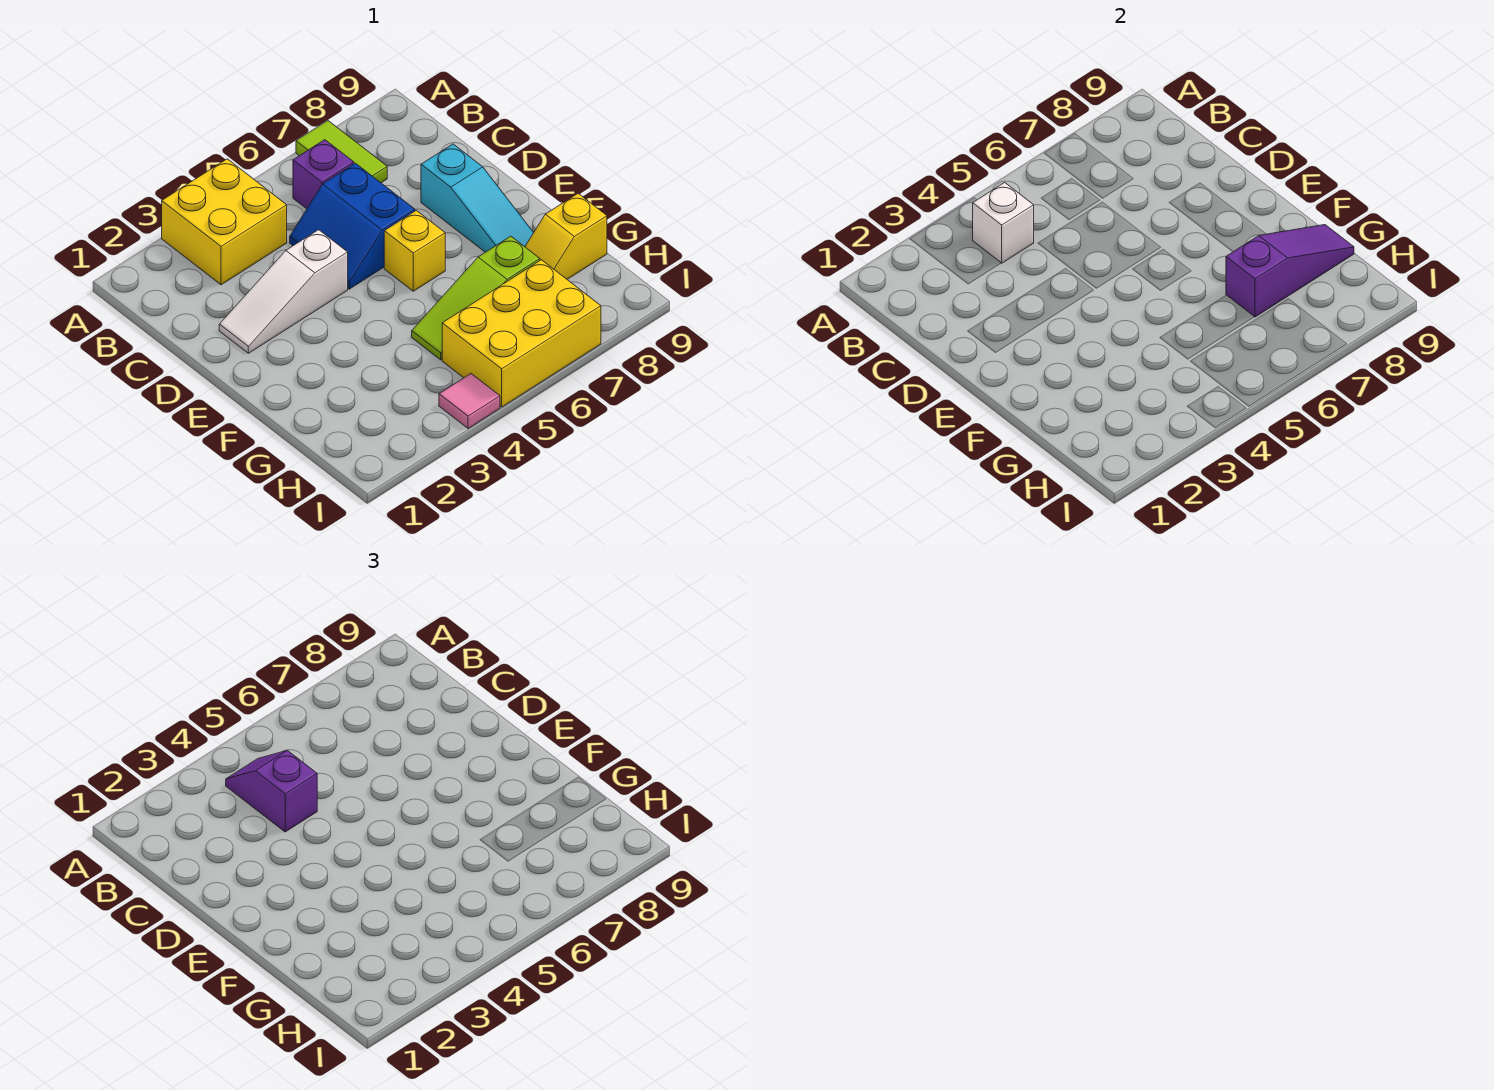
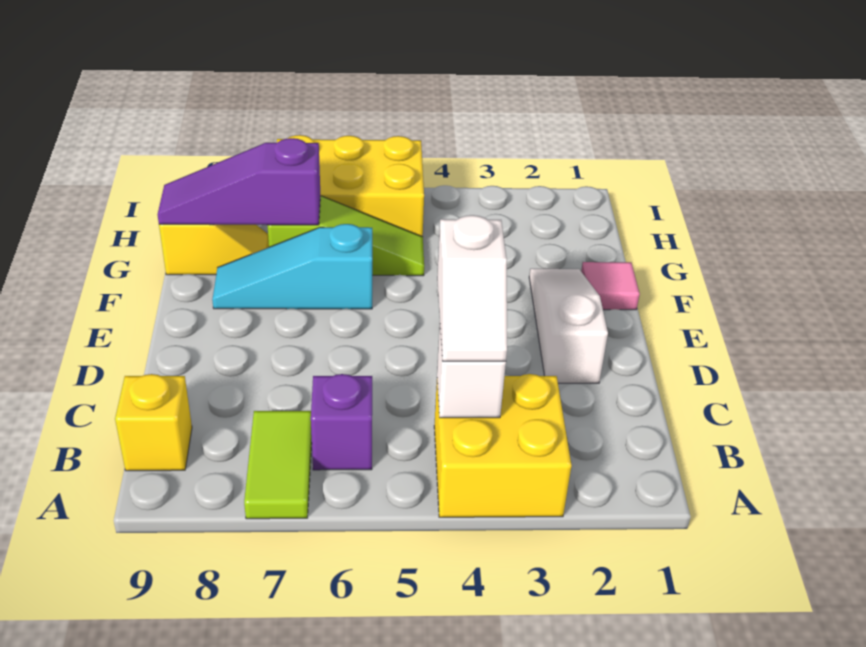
purple slope B4:C4 level 3 top C -> white slope B4:C4 level 3 top C
blue slope C5:D6 level 1 top 6 -> none
white slope D2:D4 level 1 top 4 -> white slope D2:F2 level 1 top D
cyan slope D8:F8 level 1 top D -> cyan slope F6:F8 level 1 top 6
yellow brick E6 level 1 -> yellow brick B9 level 1
pink tile I4 level 1 -> pink tile F1 level 1

